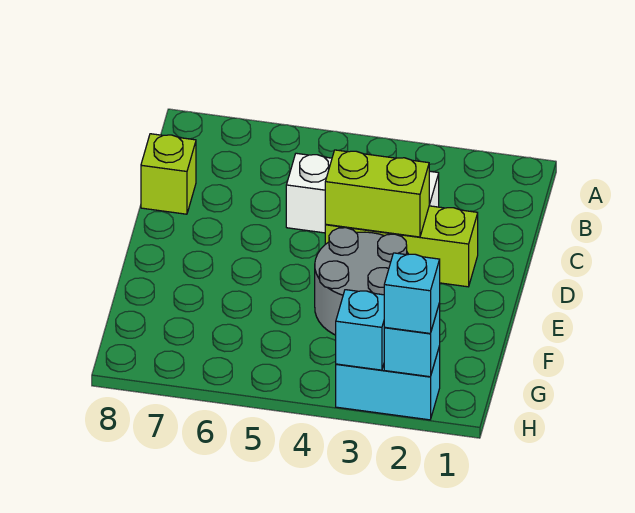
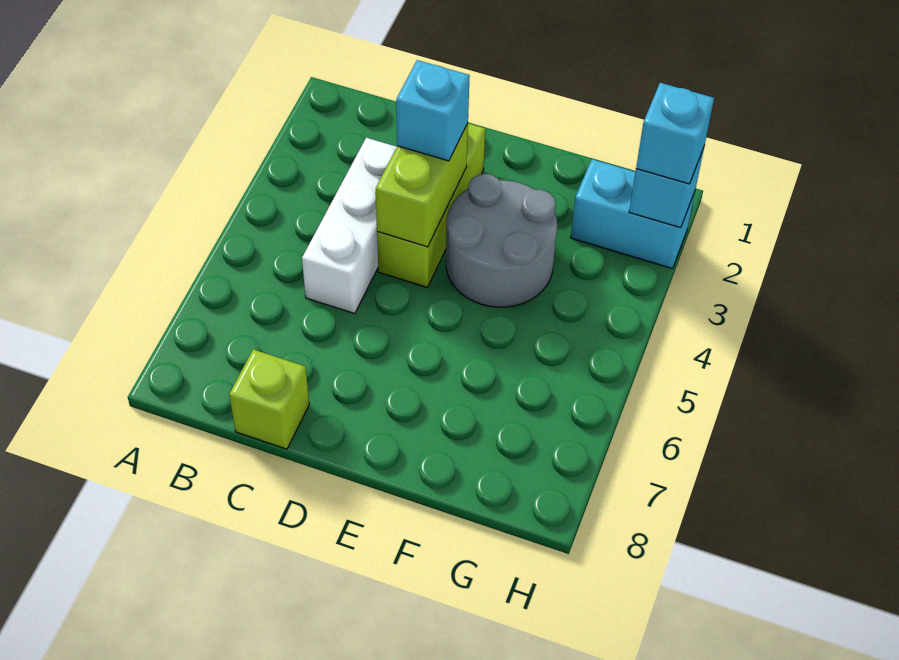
cyan brick H2:H3 level 1 -> cyan brick G2:H2 level 1
cyan brick H3 level 2 -> cyan brick D3 level 3

